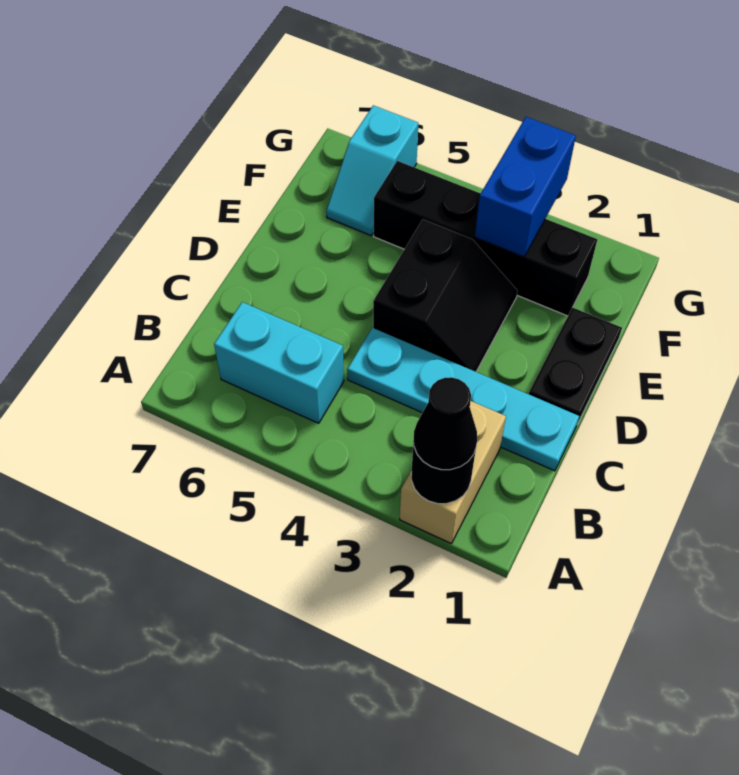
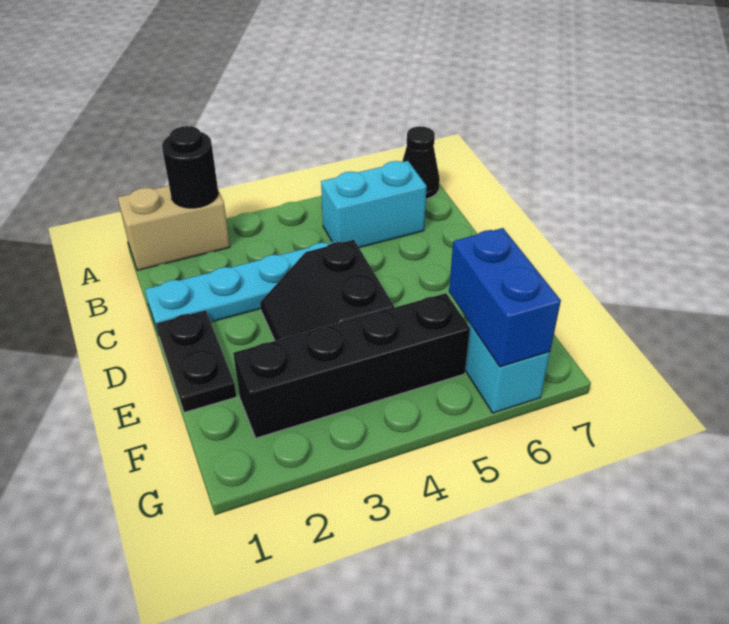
tan brick A2:B2 level 1 -> tan brick A1:A2 level 1
black cone A2 level 3 -> black cone A7 level 1
blue brick F3:G3 level 2 -> blue brick F6:G6 level 2

